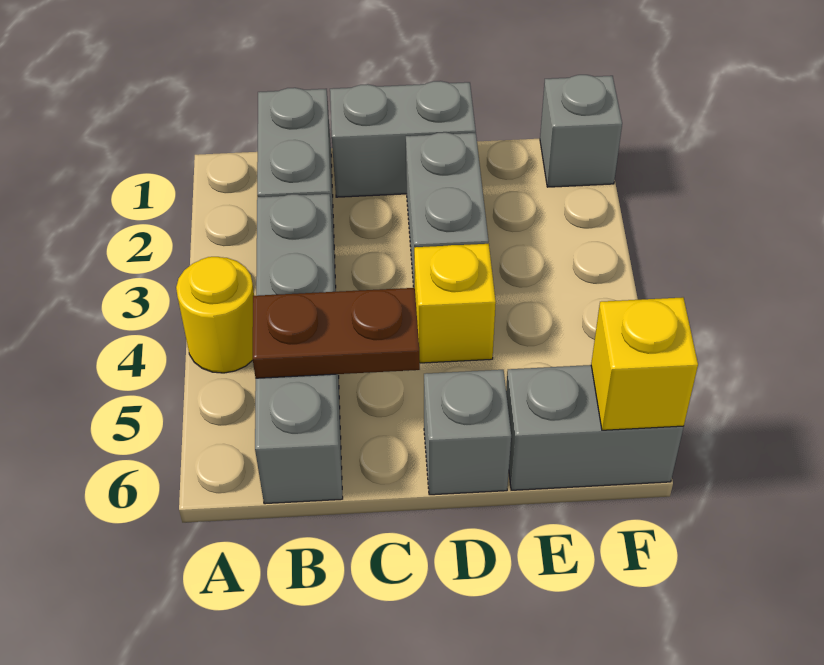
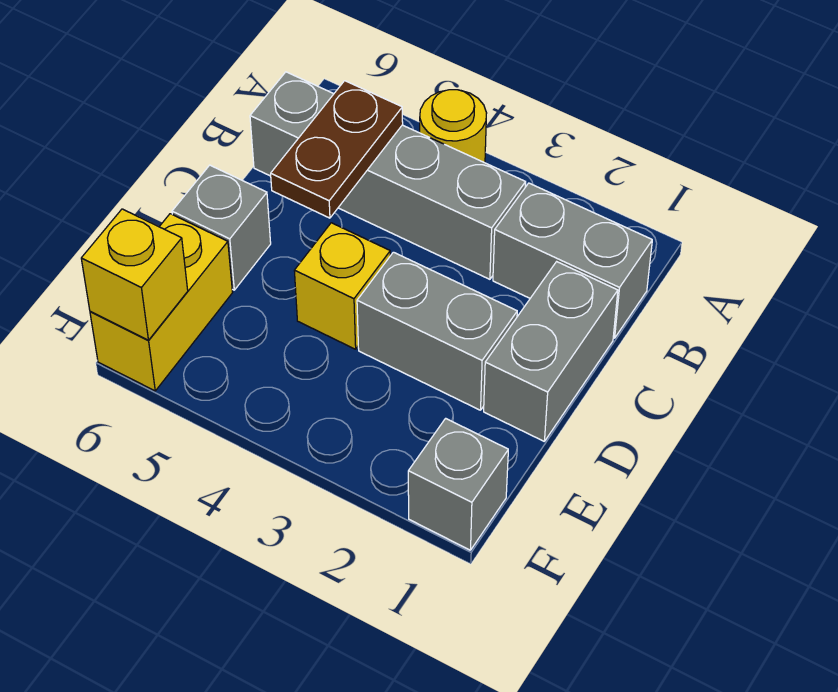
grey brick E6:F6 level 1 -> yellow brick E6:F6 level 1

